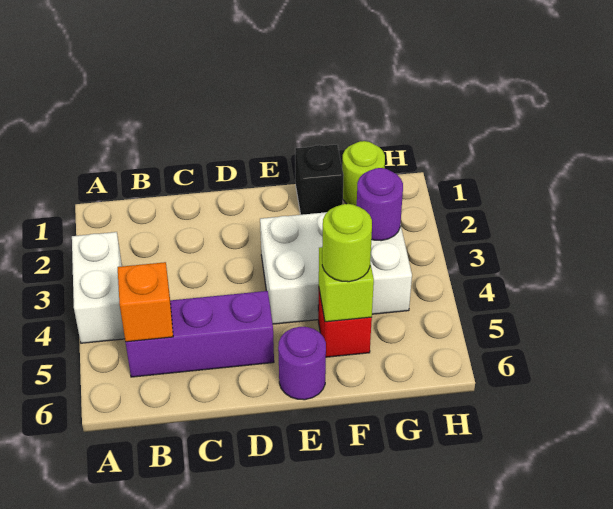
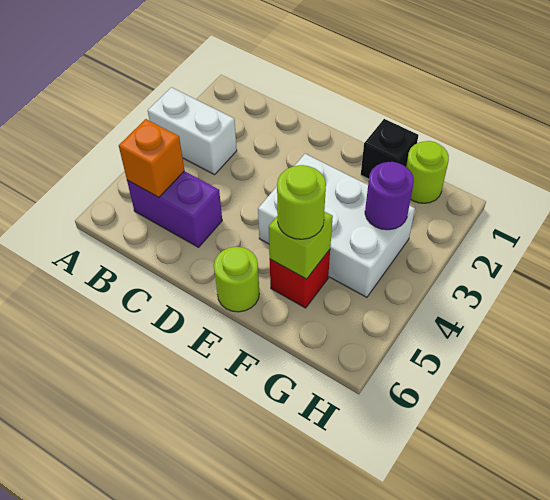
white brick A3:A4 level 1 -> white brick A3:B3 level 1
purple brick B5:D5 level 1 -> purple brick B5:C5 level 1
purple round brick E6 level 1 -> lime round brick E6 level 1

